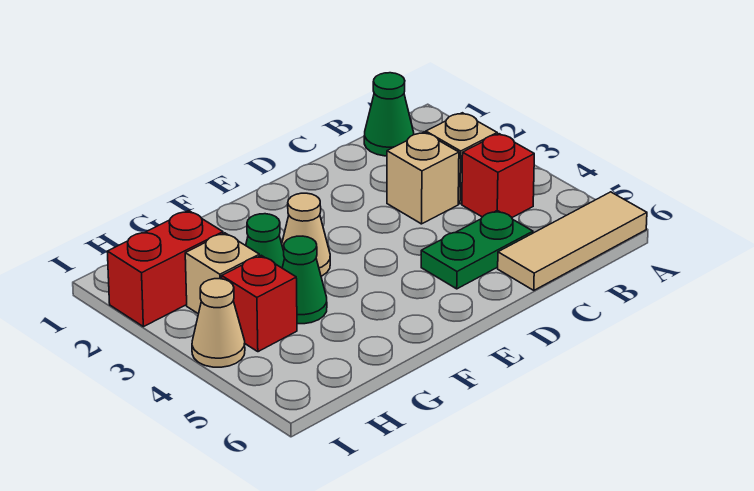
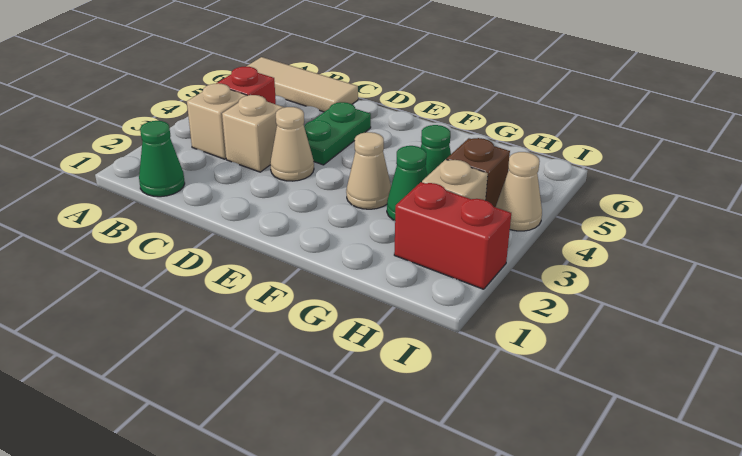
green plate C5:D5 level 1 -> green plate D4:D5 level 1
none -> tan cone D3 level 1
red brick H4 level 1 -> brown brick H4 level 1

